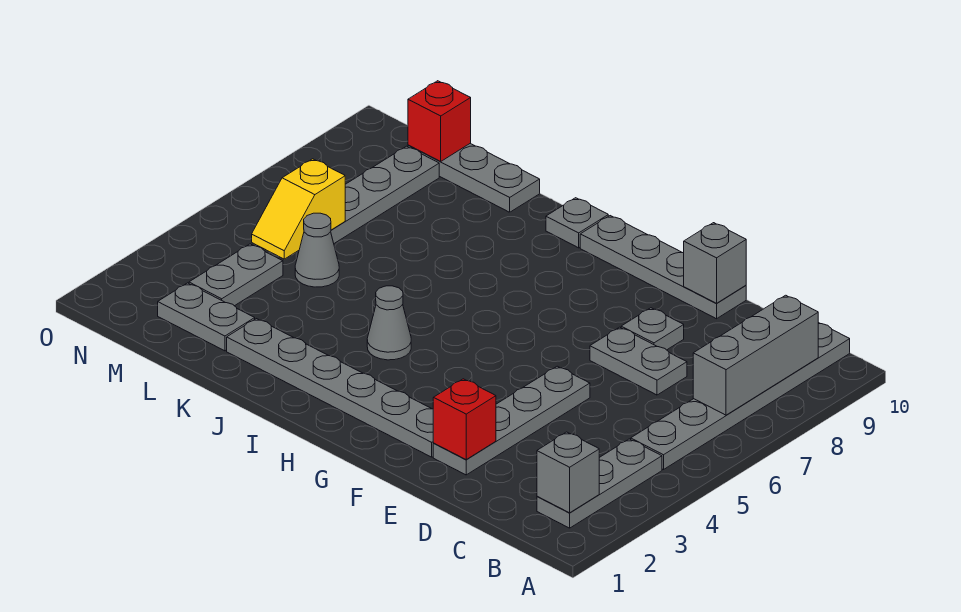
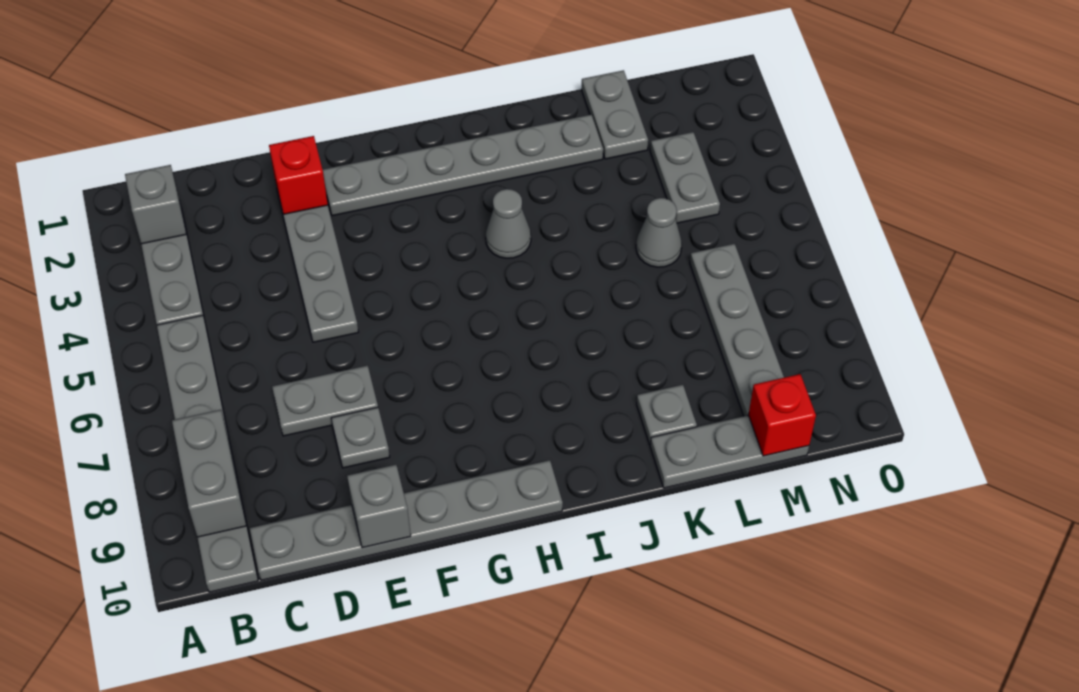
grey brick B7:B9 level 2 -> grey brick B8:B9 level 2
grey plate E10:H10 level 1 -> grey plate C10:H10 level 1
grey plate I10 level 1 -> grey plate K9 level 1
grey plate L2:M2 level 1 -> grey plate L1:L2 level 1
yellow slope M5:M6 level 2 top 6 -> none

